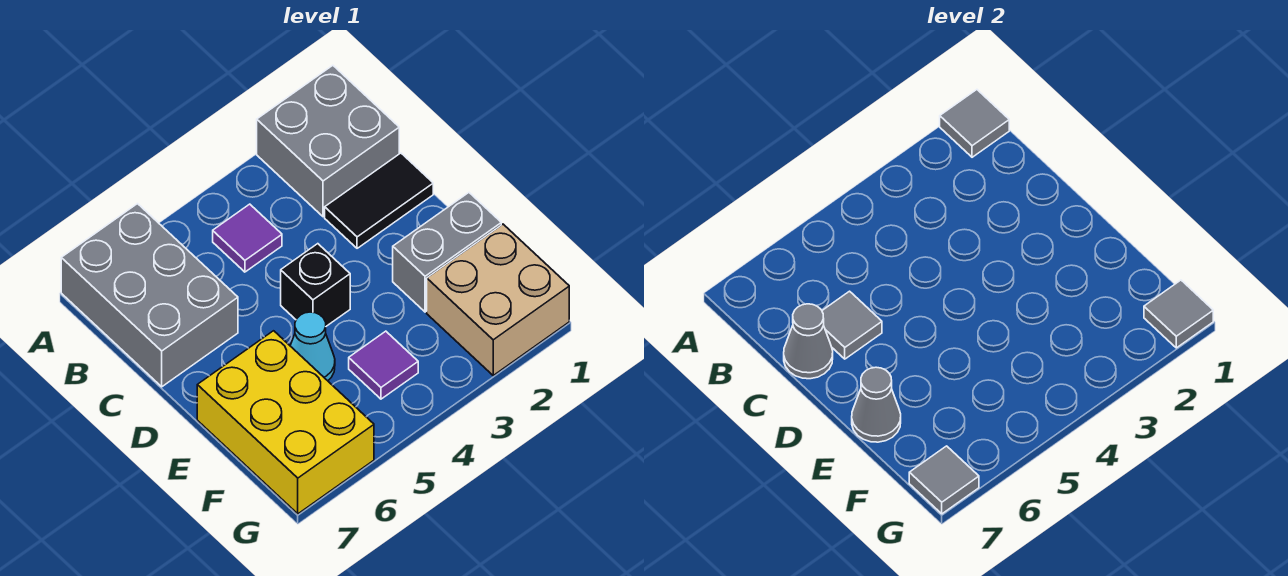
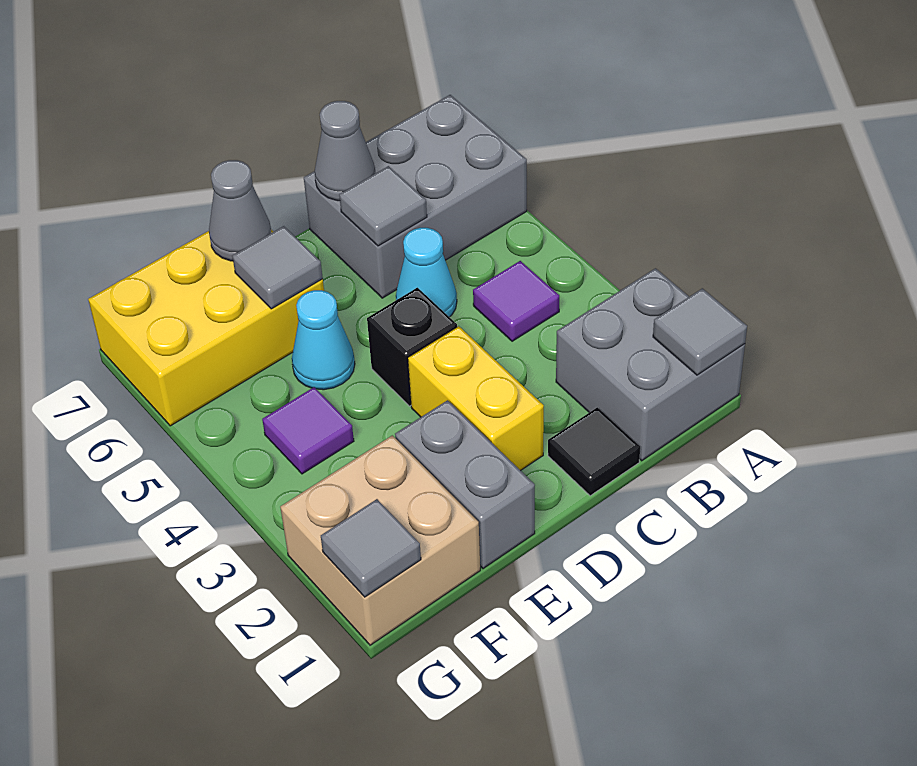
black tile C1:C2 level 1 -> black tile C1 level 1
none -> cyan cone C5 level 1
none -> yellow brick D2:D3 level 1
grey tile G7 level 2 -> grey tile E6 level 2

